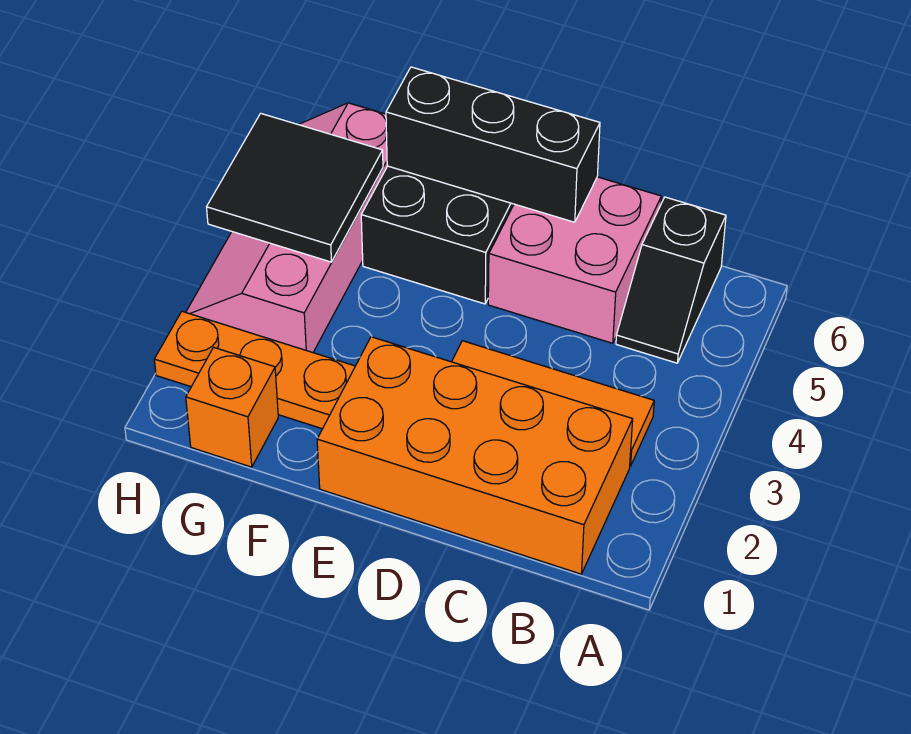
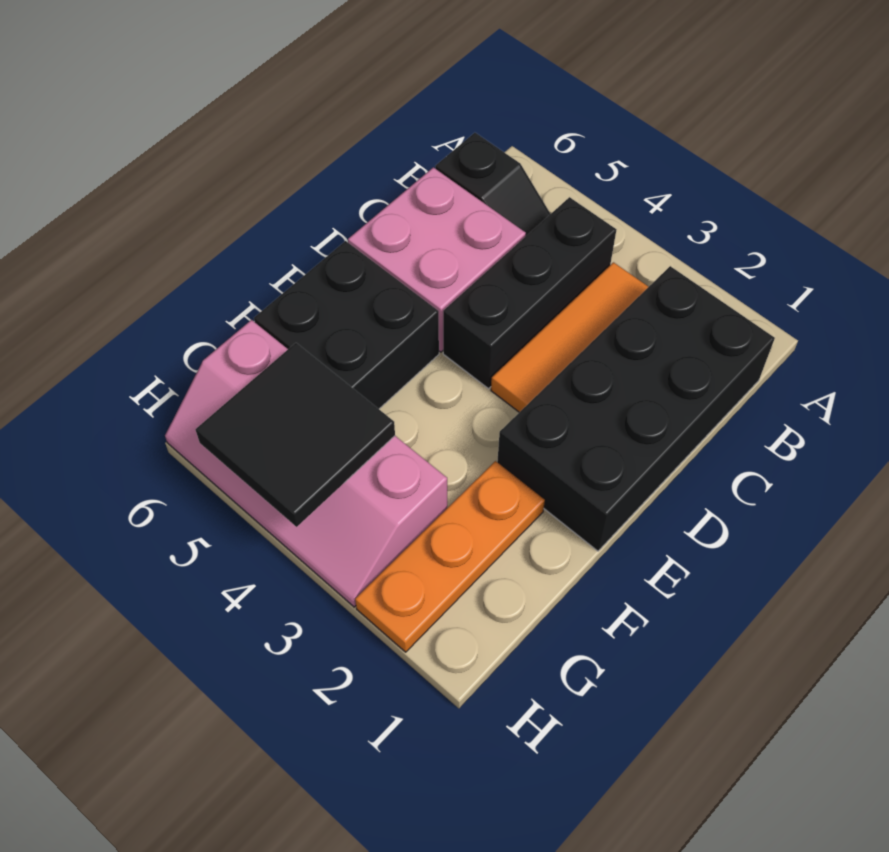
orange brick B1:E2 level 1 -> black brick B1:E2 level 1
black brick D6:F6 level 2 -> black brick B4:D4 level 1
orange brick G1 level 1 -> none

